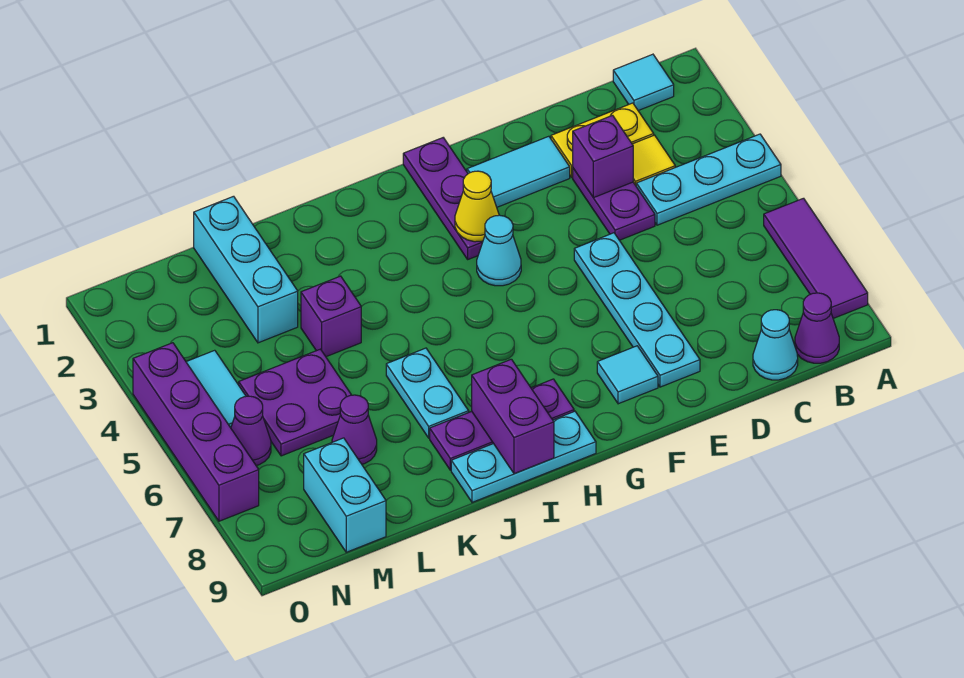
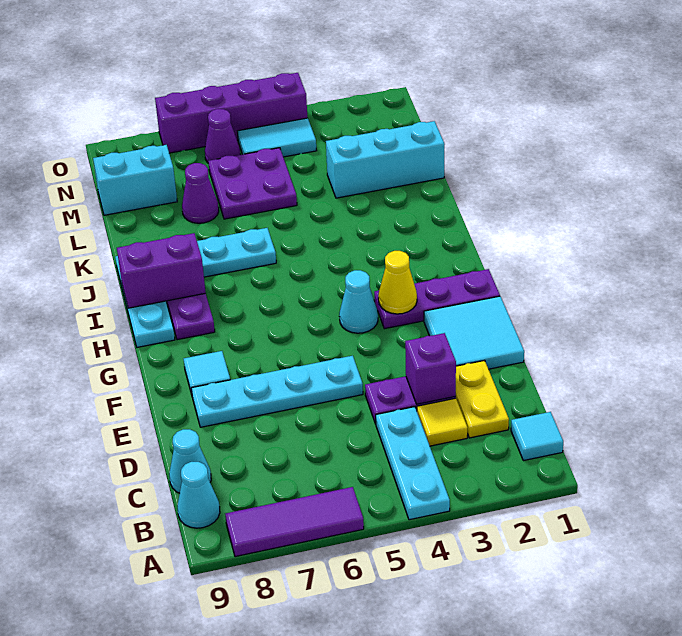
purple cone B9 level 1 -> cyan cone B9 level 1
cyan tile E2:F2 level 1 -> cyan tile E1:F2 level 1
purple brick K4 level 1 -> none

